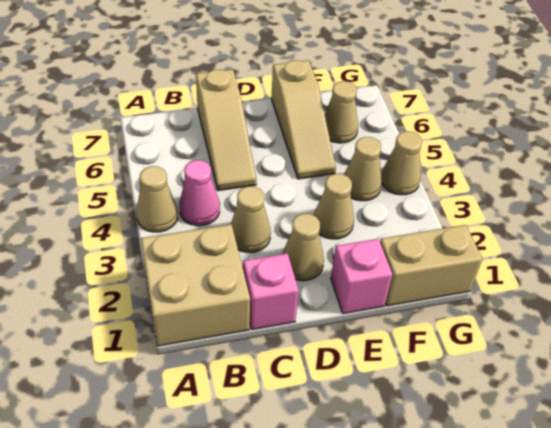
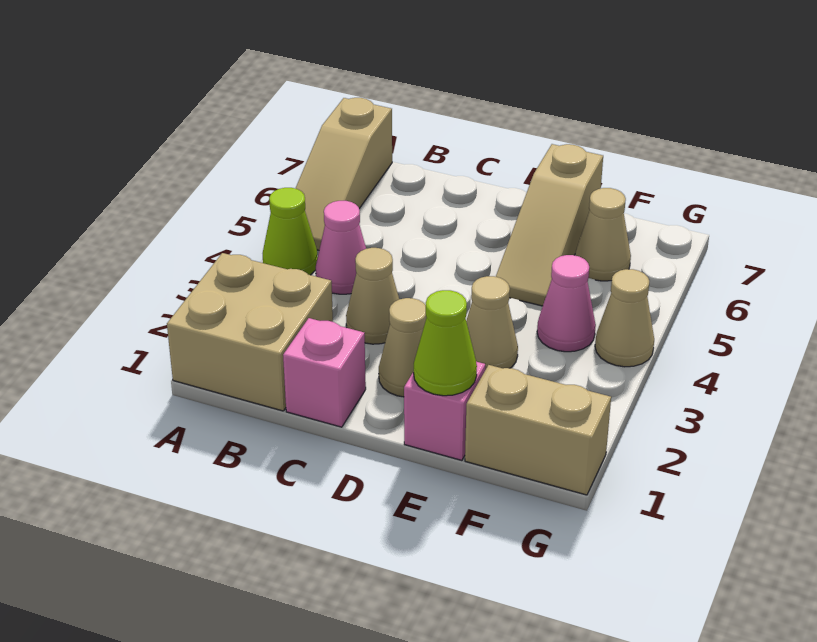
tan cone A4 level 1 -> lime cone A4 level 1
tan slope C5:C7 level 1 top 7 -> tan slope A5:A7 level 1 top 7
none -> lime cone E1 level 2
tan cone F4 level 1 -> pink cone F4 level 1

